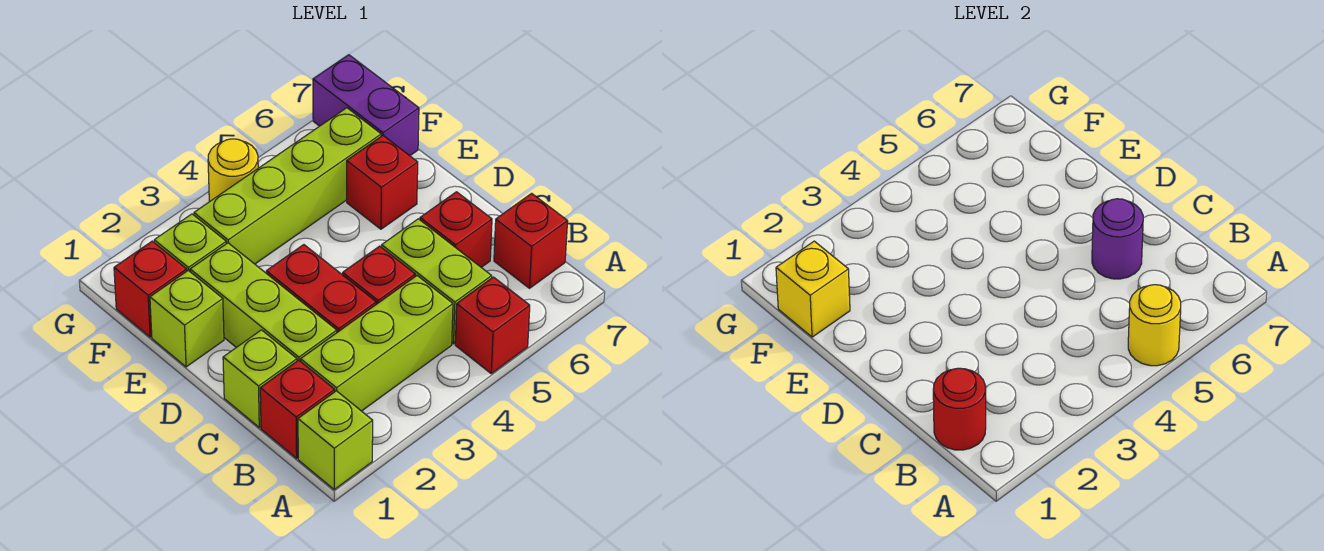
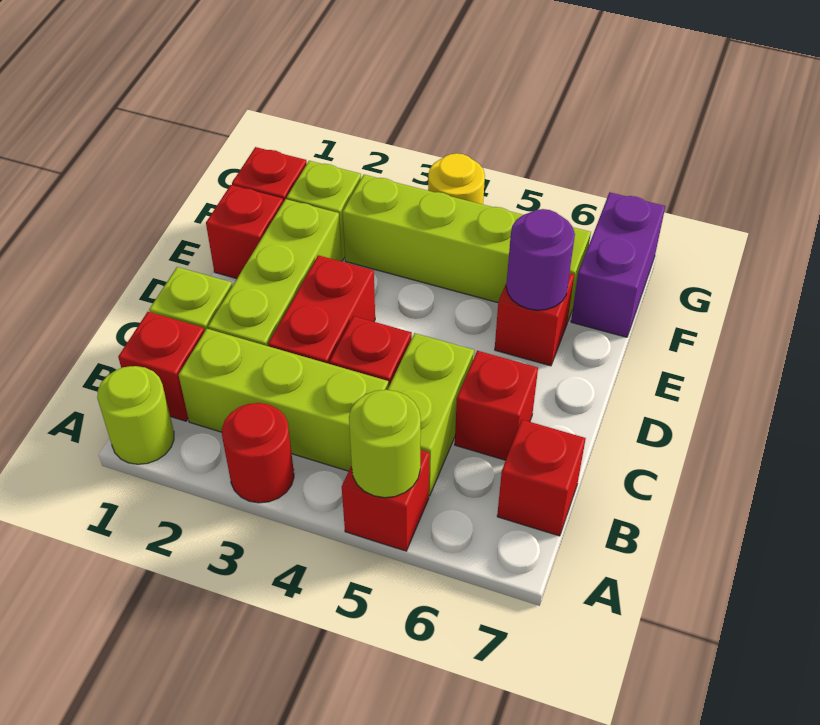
lime brick A1 level 1 -> lime round brick A1 level 1
yellow round brick A5 level 2 -> lime round brick A5 level 2
red round brick B1 level 2 -> red round brick A3 level 1
purple round brick C6 level 2 -> purple round brick E6 level 2
lime brick E1 level 1 -> red brick E1 level 1
yellow brick F1 level 2 -> none

